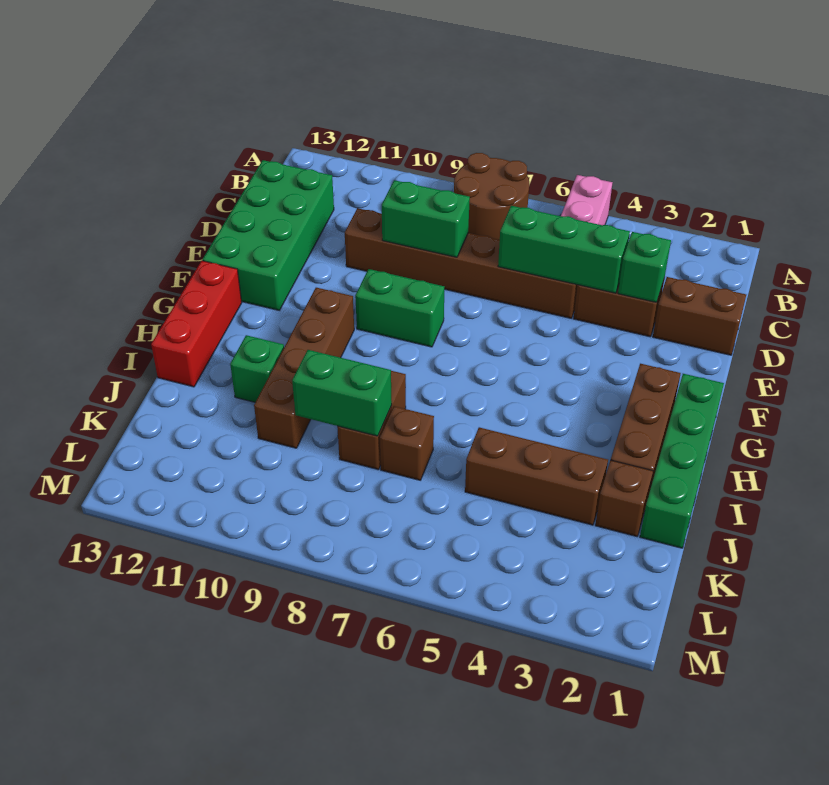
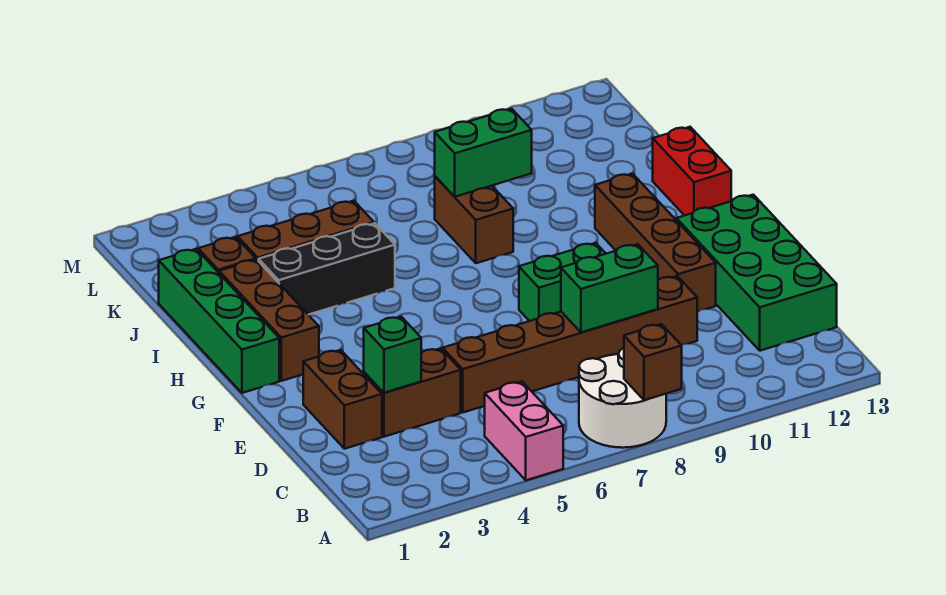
brown round brick A7:B8 level 1 -> white round brick A7:B8 level 1
brown brick D1:D2 level 1 -> brown brick D2:E2 level 1
green brick D4:D6 level 2 -> none
brown brick G10:J10 level 1 -> brown brick E11:H11 level 1
red brick G13:I13 level 1 -> red brick H13:I13 level 1
none -> black brick I3:I5 level 1
green brick I11 level 1 -> none
brown brick J7 level 1 -> brown brick A8 level 2

